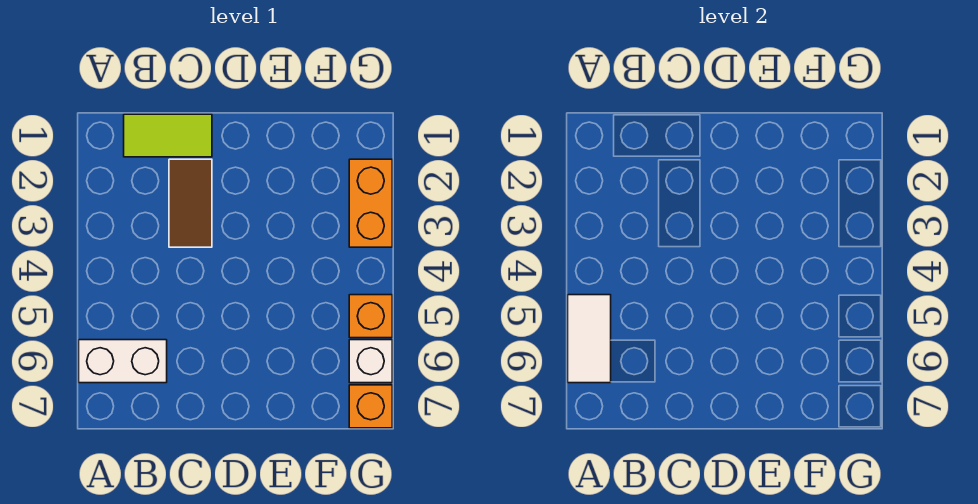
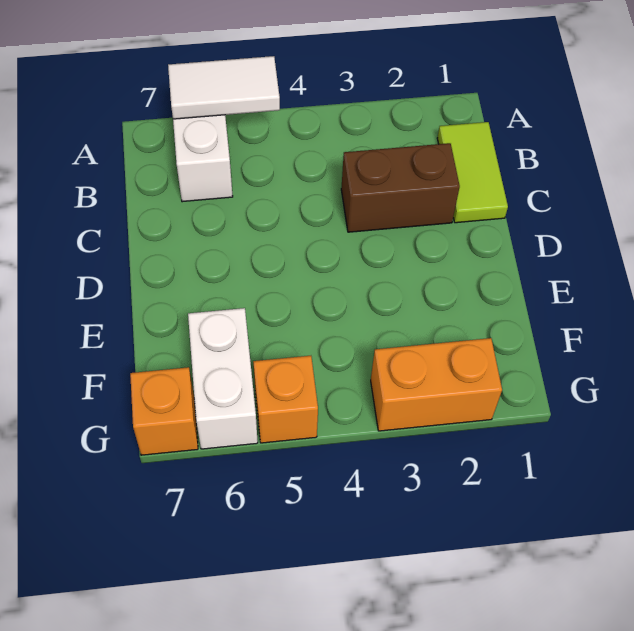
brown tile C2:C3 level 1 -> brown brick C2:C3 level 1
white brick G6 level 1 -> white brick F6:G6 level 1

